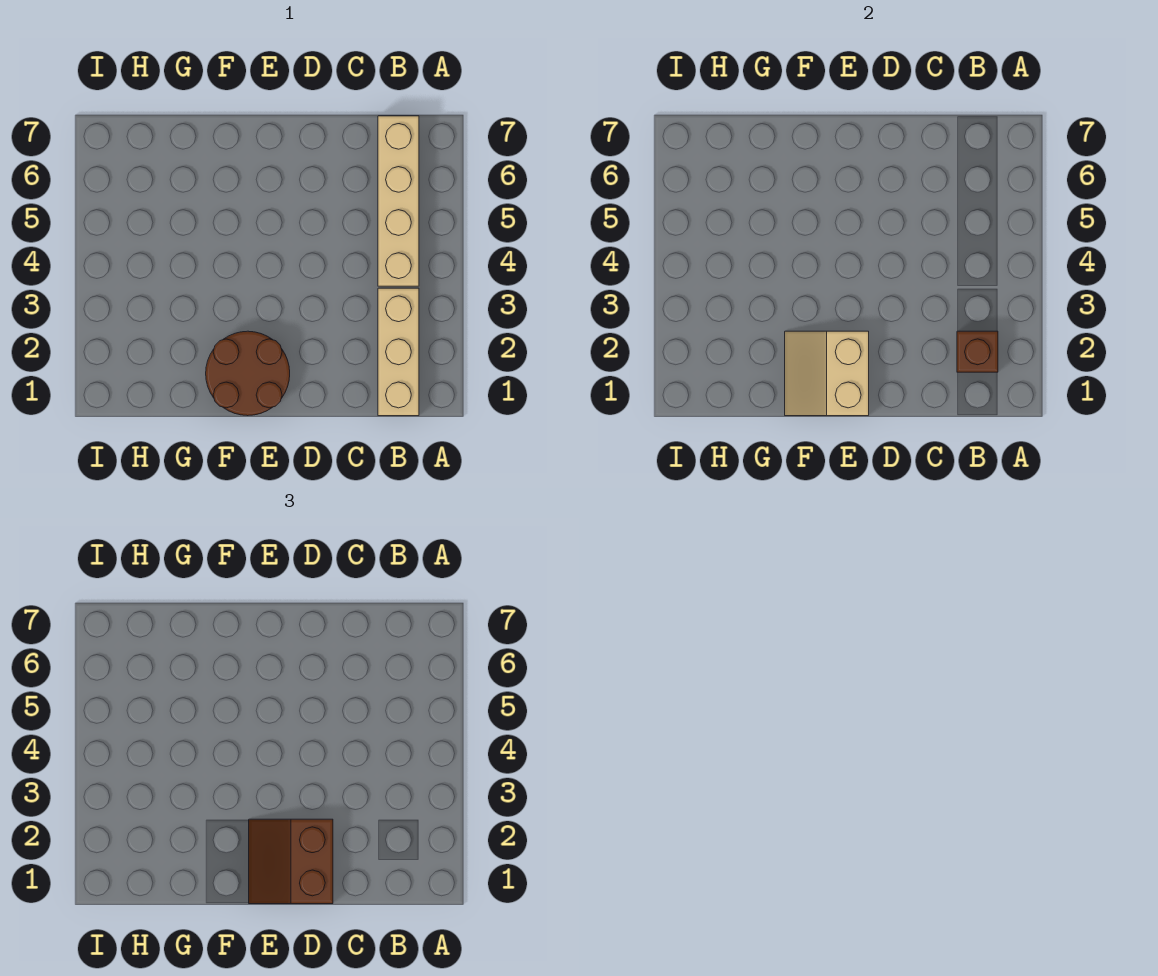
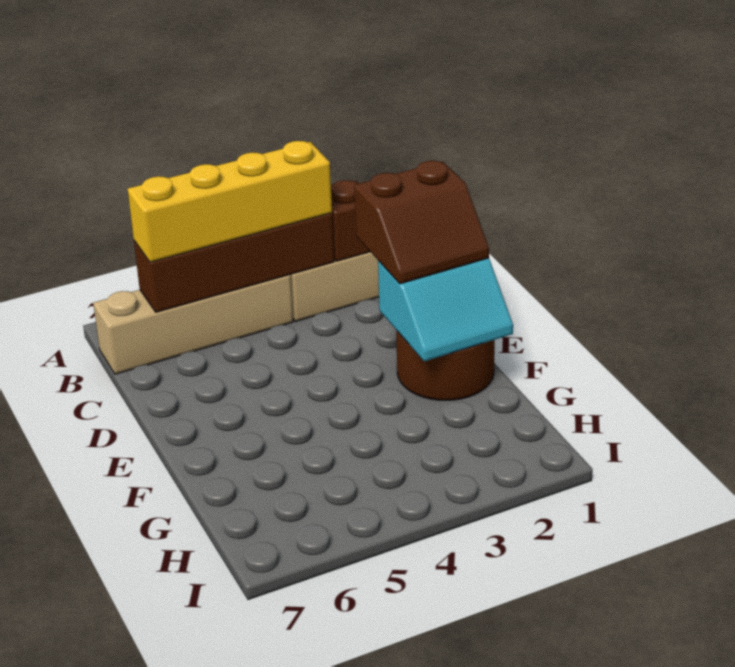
none -> brown brick B3:B6 level 2
none -> yellow brick B3:B6 level 3
tan slope E1:F2 level 2 top E -> cyan slope E1:F2 level 2 top E

